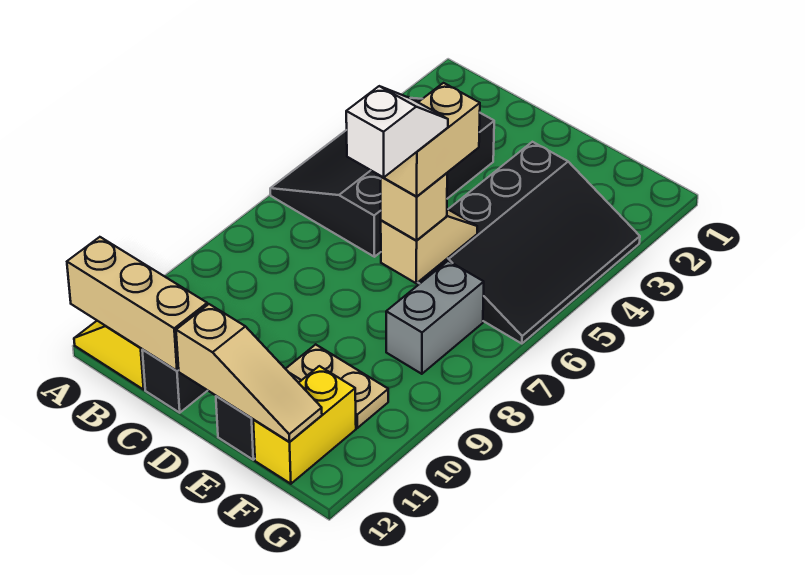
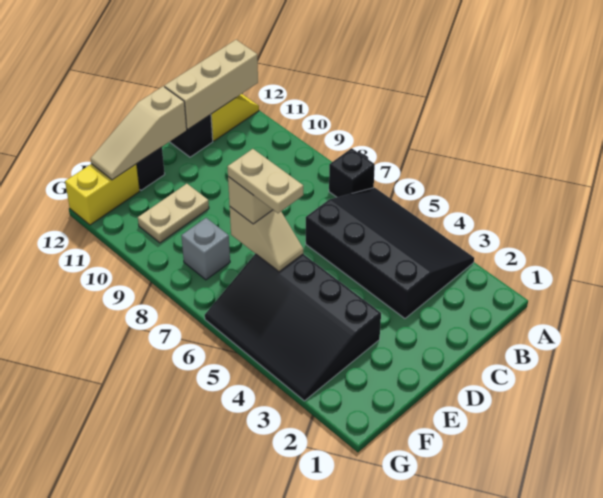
none -> black brick A7 level 1
tan brick E6:E7 level 4 -> tan plate E6:E7 level 4
white slope E7:E8 level 5 top 8 -> none
grey brick F7:F8 level 1 -> grey brick F8 level 1
yellow brick F11:F12 level 1 -> yellow brick F12:G12 level 1

